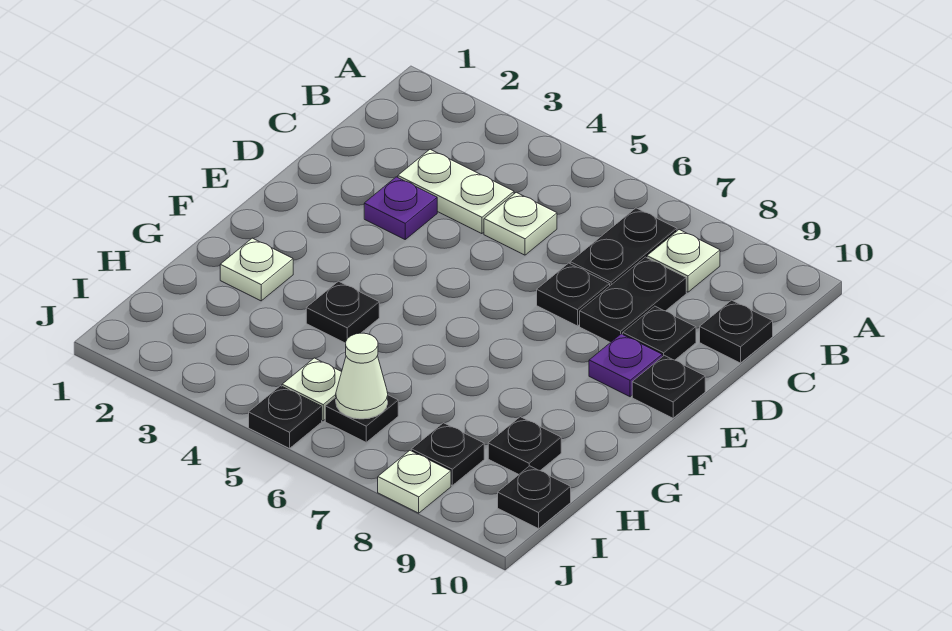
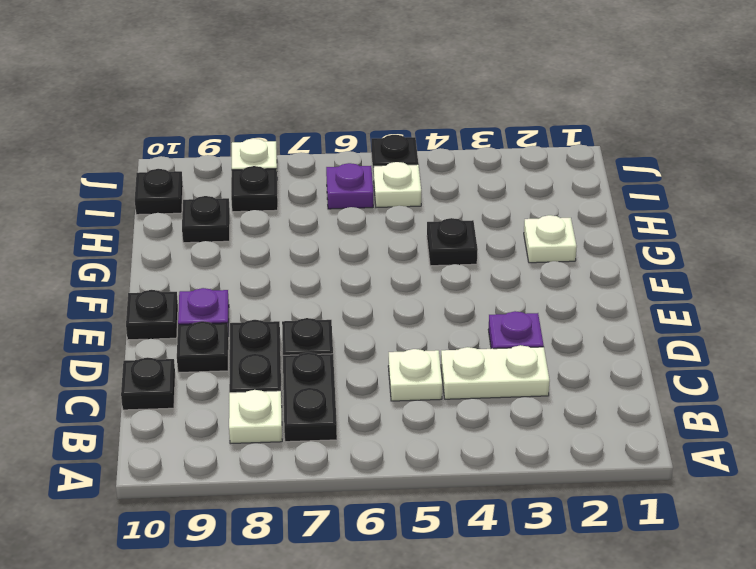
black plate I6 level 1 -> purple plate I6 level 1
white cone I6 level 2 -> none

